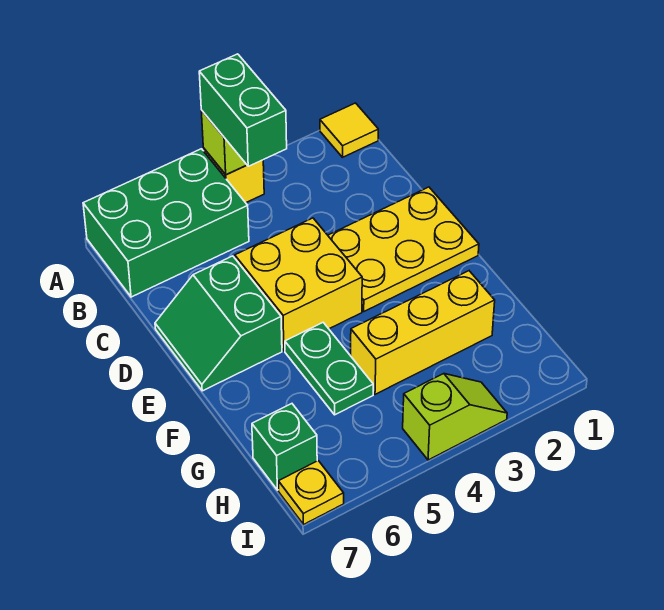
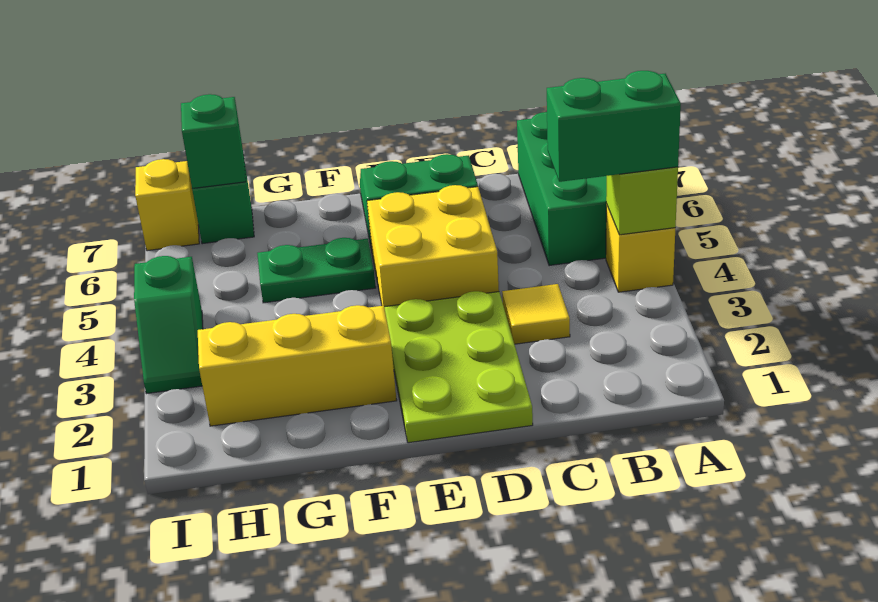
yellow tile A1 level 1 -> yellow tile C3 level 1
yellow plate D1:E3 level 1 -> lime plate D1:E3 level 1
yellow brick G2:G4 level 1 -> yellow brick F2:H2 level 1
none -> green brick H7 level 2
lime slope I3:I4 level 1 top 4 -> green slope I3:I4 level 1 top 4
yellow plate I7 level 1 -> yellow brick I7 level 1

